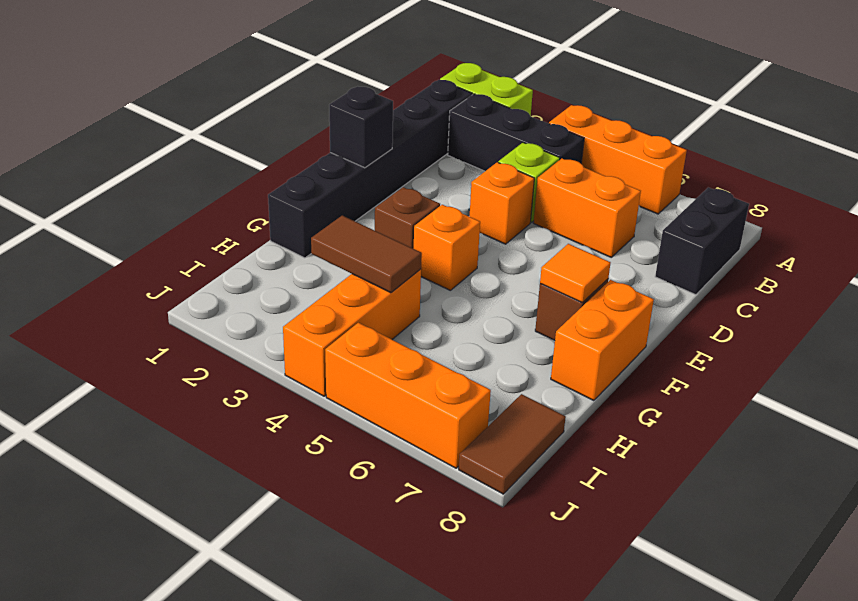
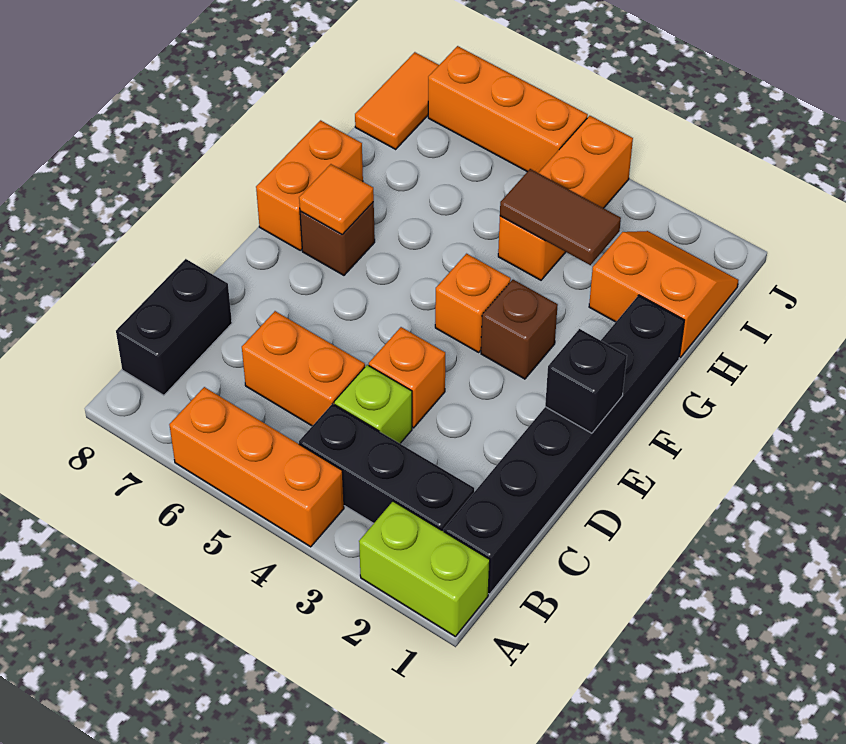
none -> orange slope H1:I2 level 1 top H
brown tile I8:J8 level 1 -> orange tile I8:J8 level 1

